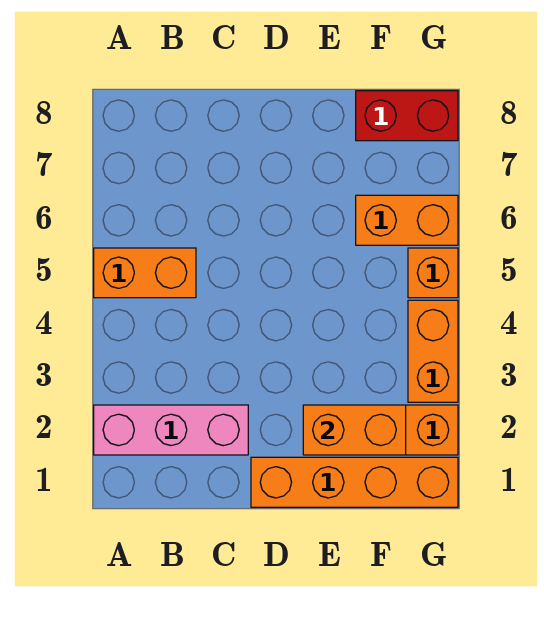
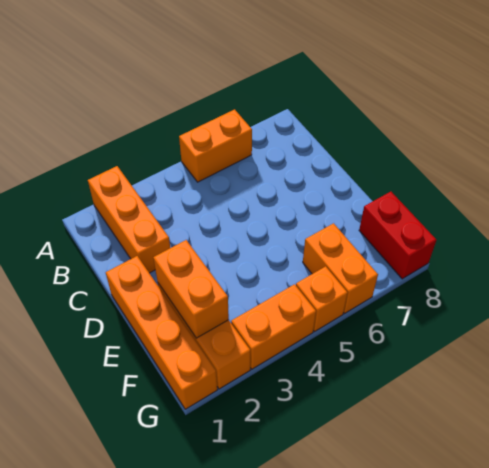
pink brick A2:C2 level 1 -> orange brick A2:C2 level 1
orange brick A5:B5 level 1 -> orange brick A5:A6 level 1

